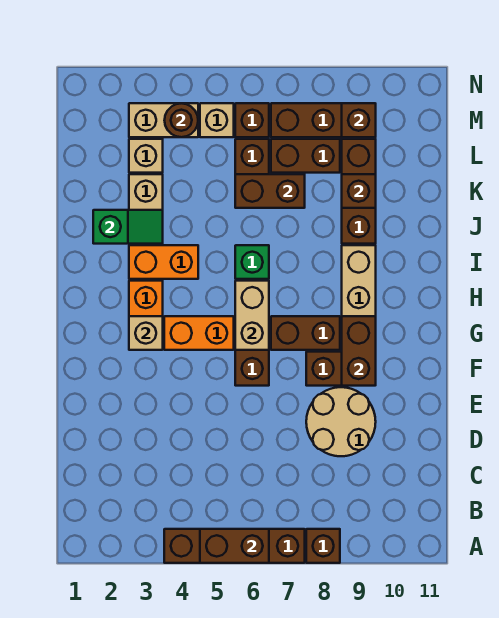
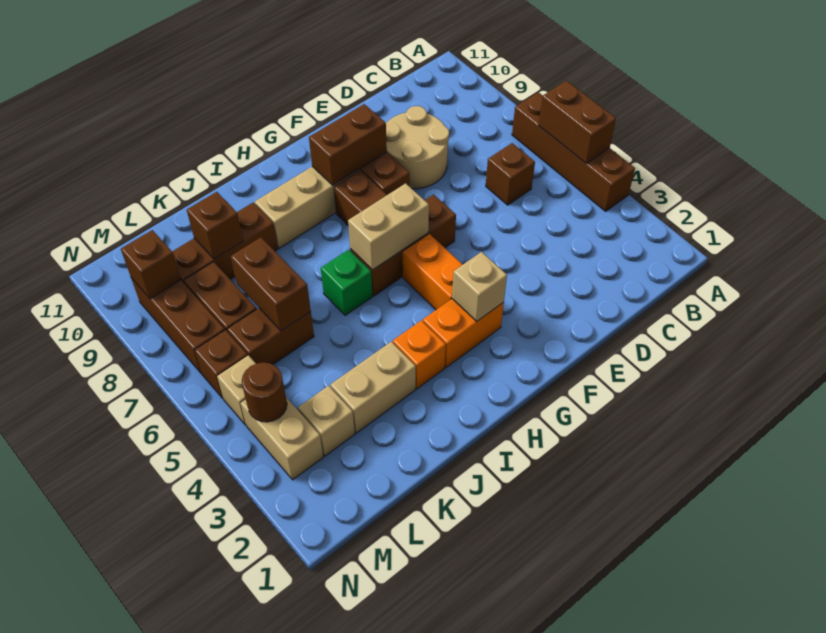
brown brick A8 level 1 -> brown brick C6 level 1
orange brick I3:I4 level 1 -> orange brick I3 level 1
green slope J2:J3 level 2 top 2 -> none

